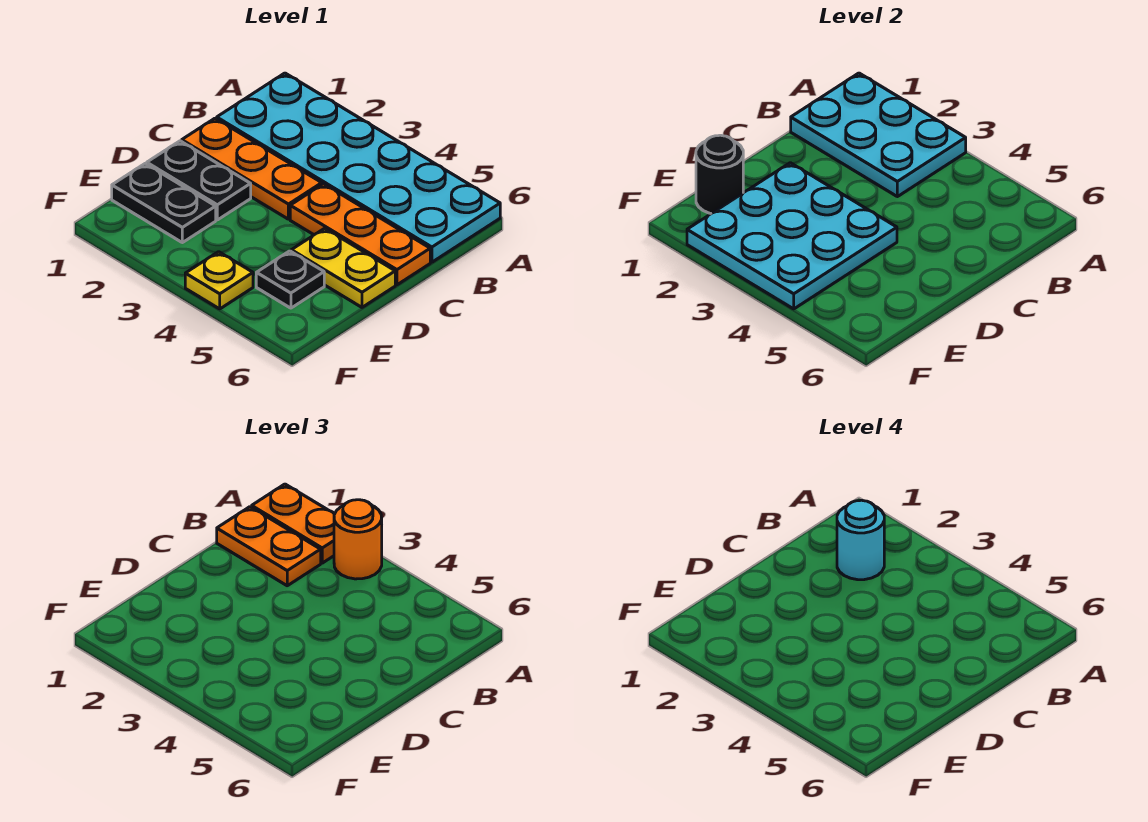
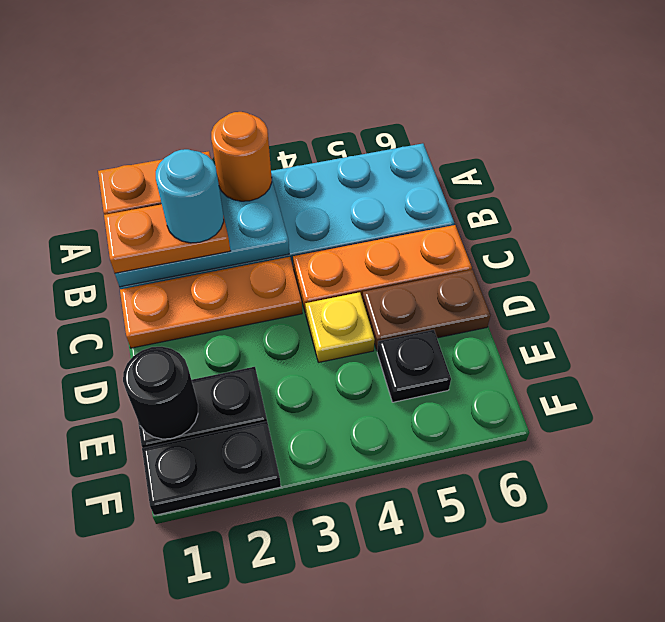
black plate D1:D2 level 1 -> black plate F1:F2 level 1
cyan plate D2:F4 level 2 -> none
yellow plate D5:D6 level 1 -> brown plate D5:D6 level 1
yellow plate F4 level 1 -> yellow plate D4 level 1

